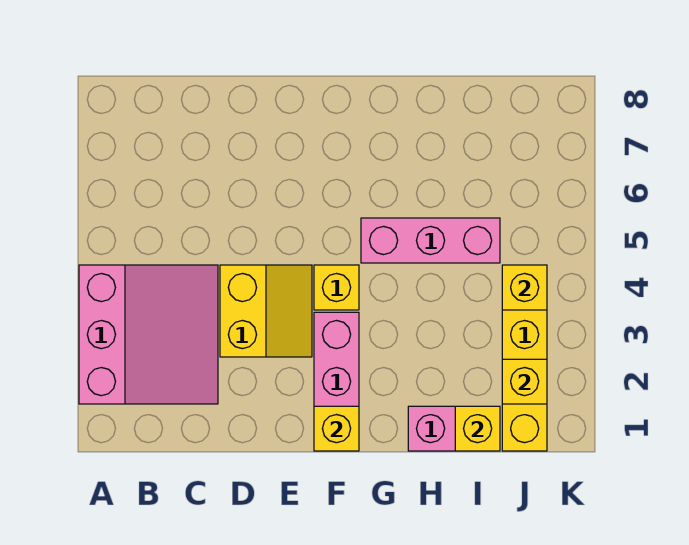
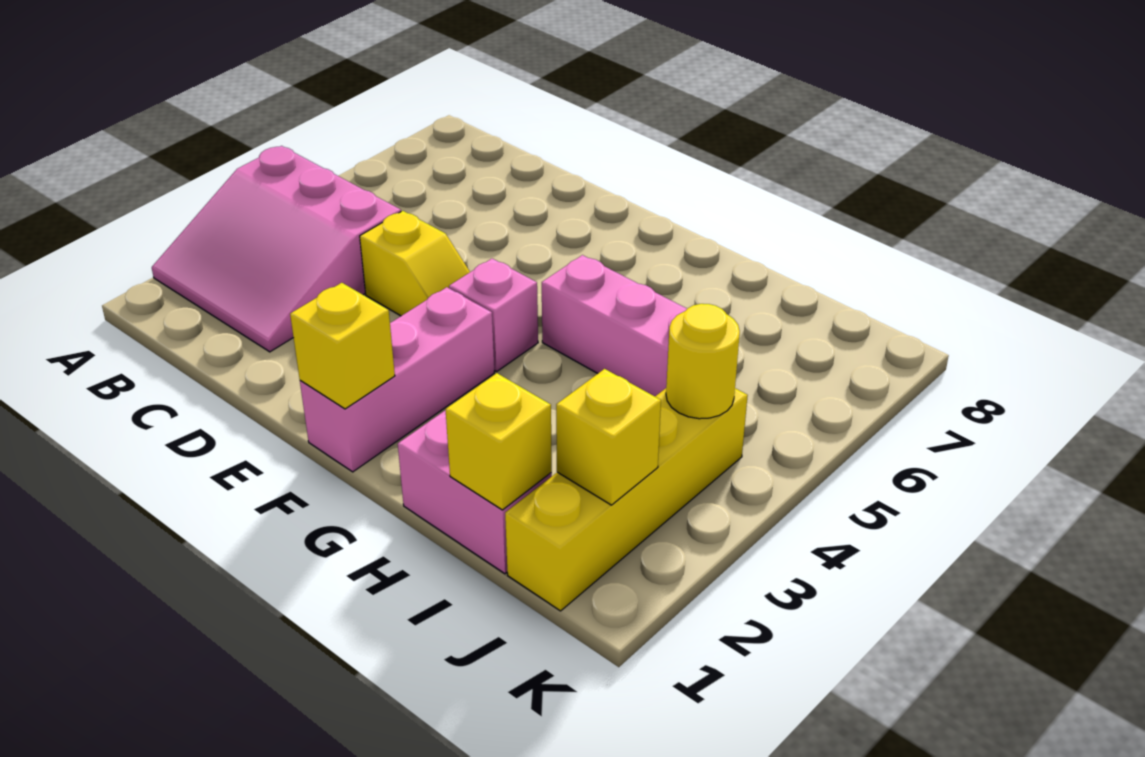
pink slope A2:C4 level 1 top A -> pink slope A2:C4 level 1 top 4
yellow slope D3:E4 level 1 top D -> yellow slope D4:E4 level 1 top D
yellow brick F4 level 1 -> pink brick F4 level 1
yellow brick J4 level 2 -> yellow round brick J4 level 2

